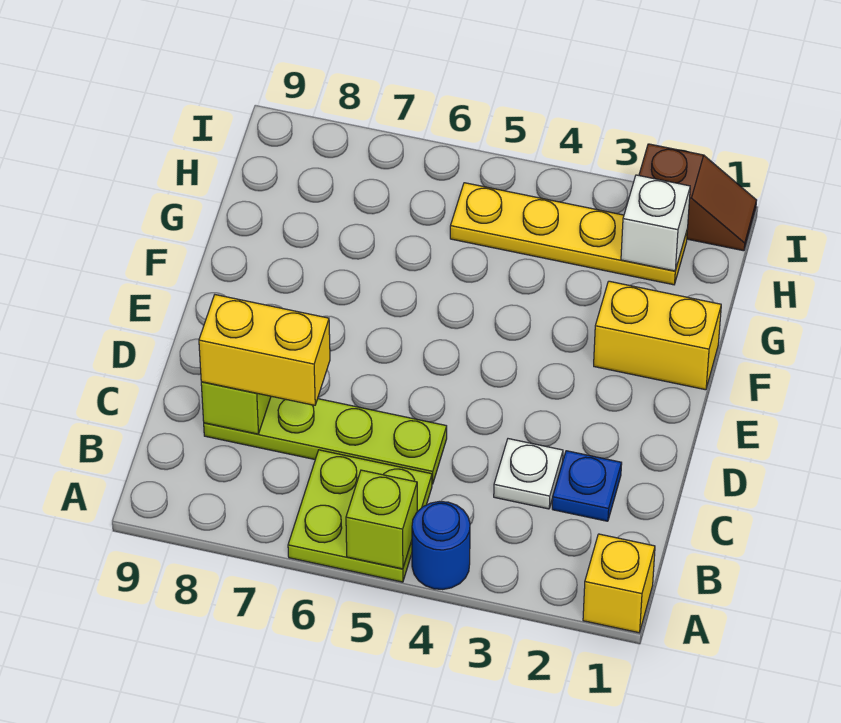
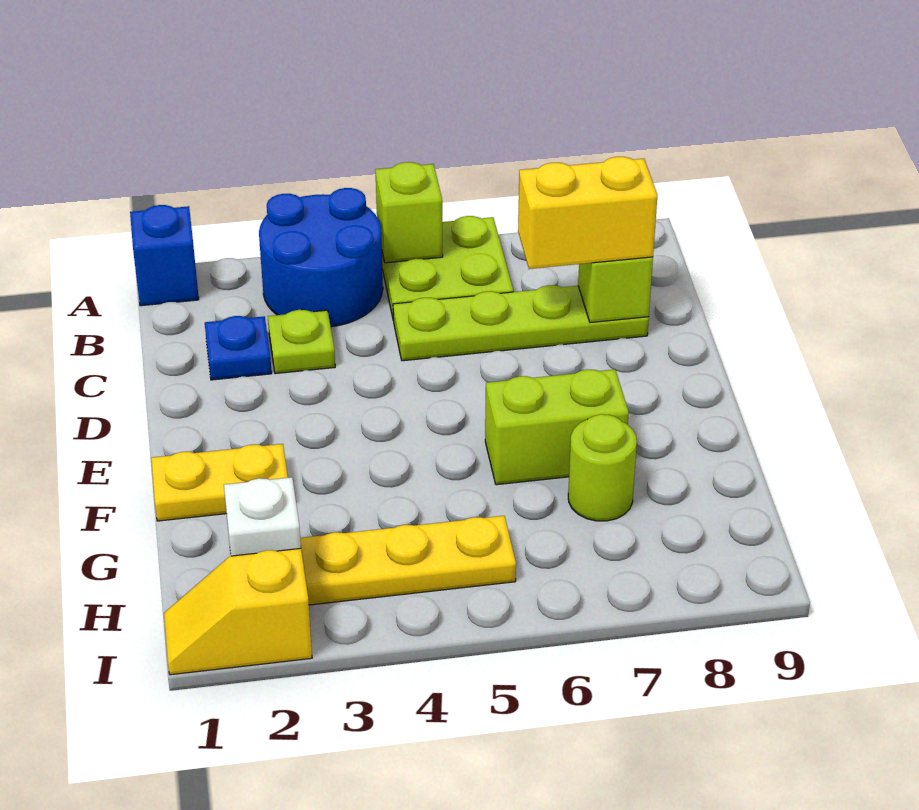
yellow brick A1 level 1 -> blue brick A1 level 1
blue round brick A4 level 1 -> blue round brick A3:B4 level 1
white plate C3 level 1 -> lime plate C3 level 1
yellow brick F1:F2 level 1 -> yellow plate F1:F2 level 1
none -> lime brick F6:F7 level 1
none -> lime round brick G7 level 1
brown slope I1:I2 level 1 top 2 -> yellow slope I1:I2 level 1 top 2

